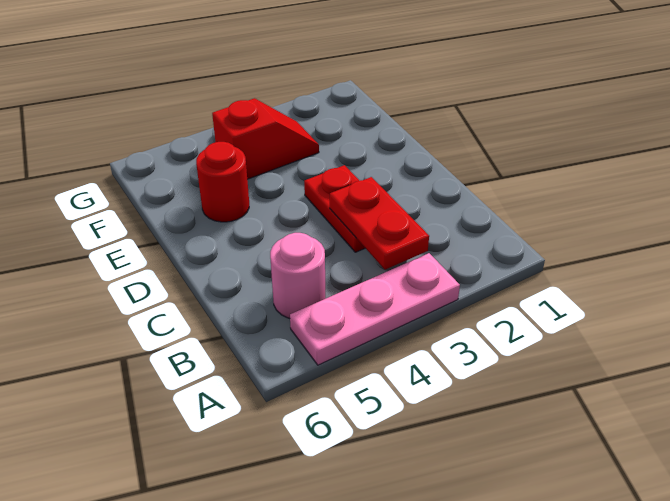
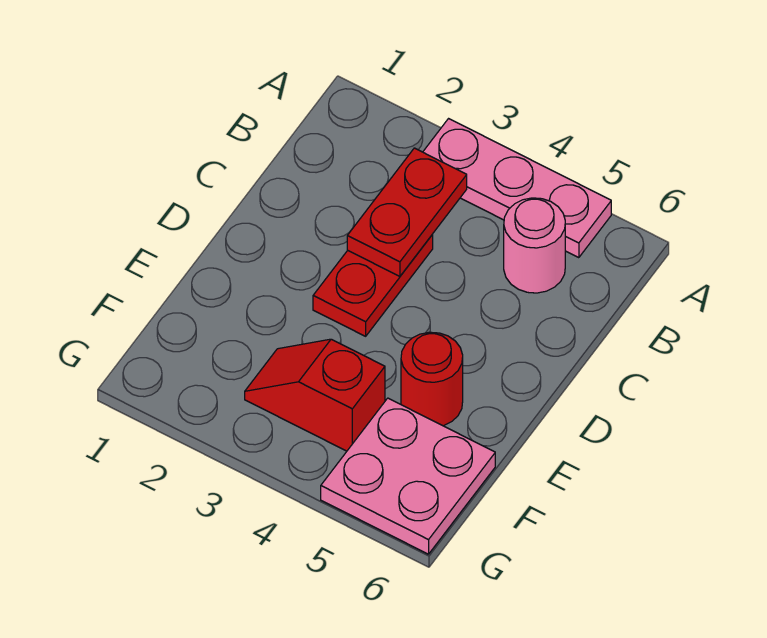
none -> pink plate F5:G6 level 1

